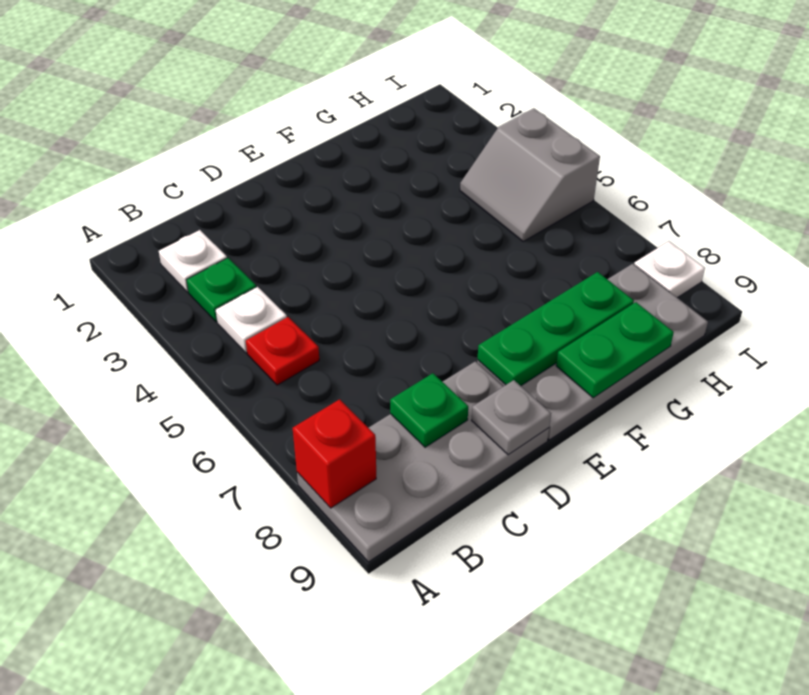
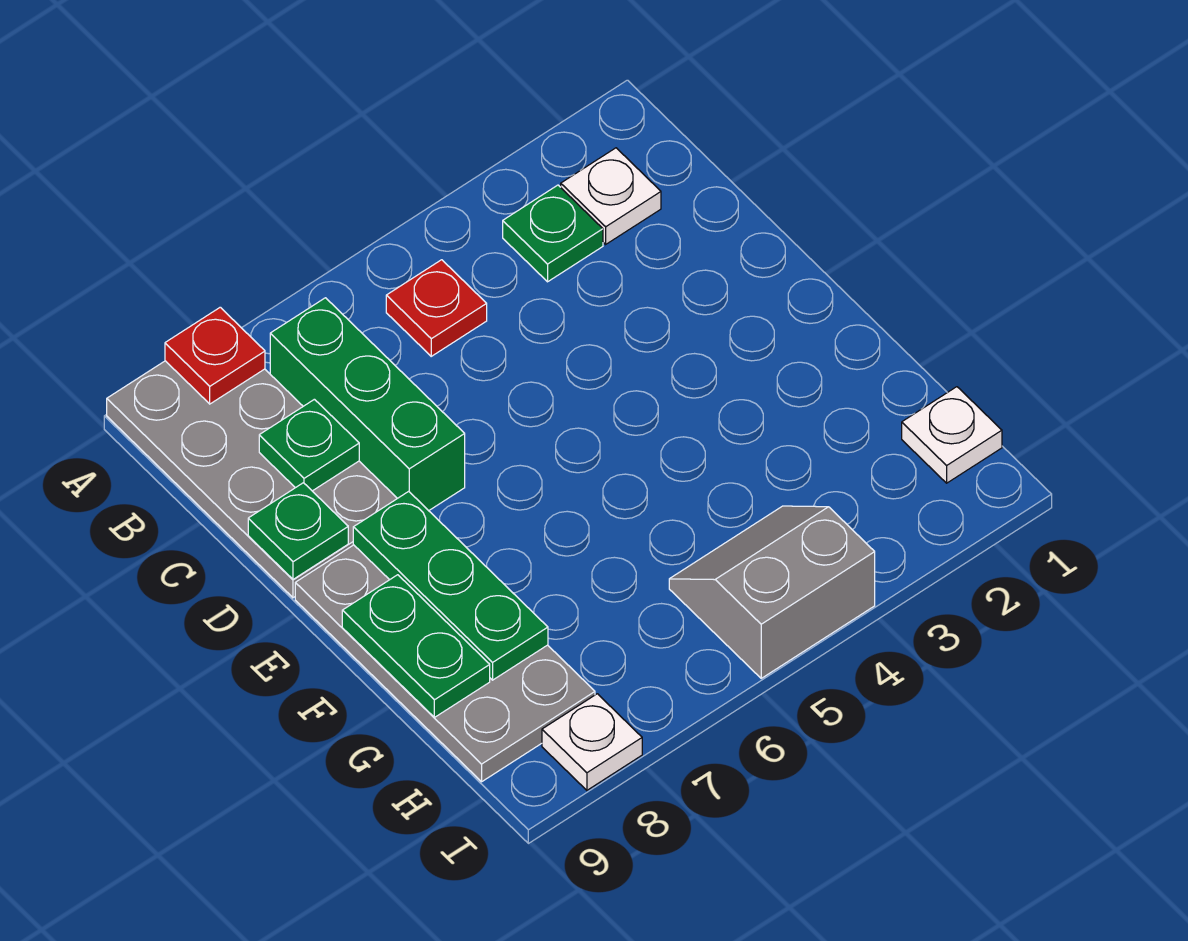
red brick A8 level 2 -> red plate A8 level 2
white plate B4 level 1 -> white plate H1 level 1
none -> green brick B7:D7 level 1
grey plate D9 level 2 -> green plate D9 level 2

